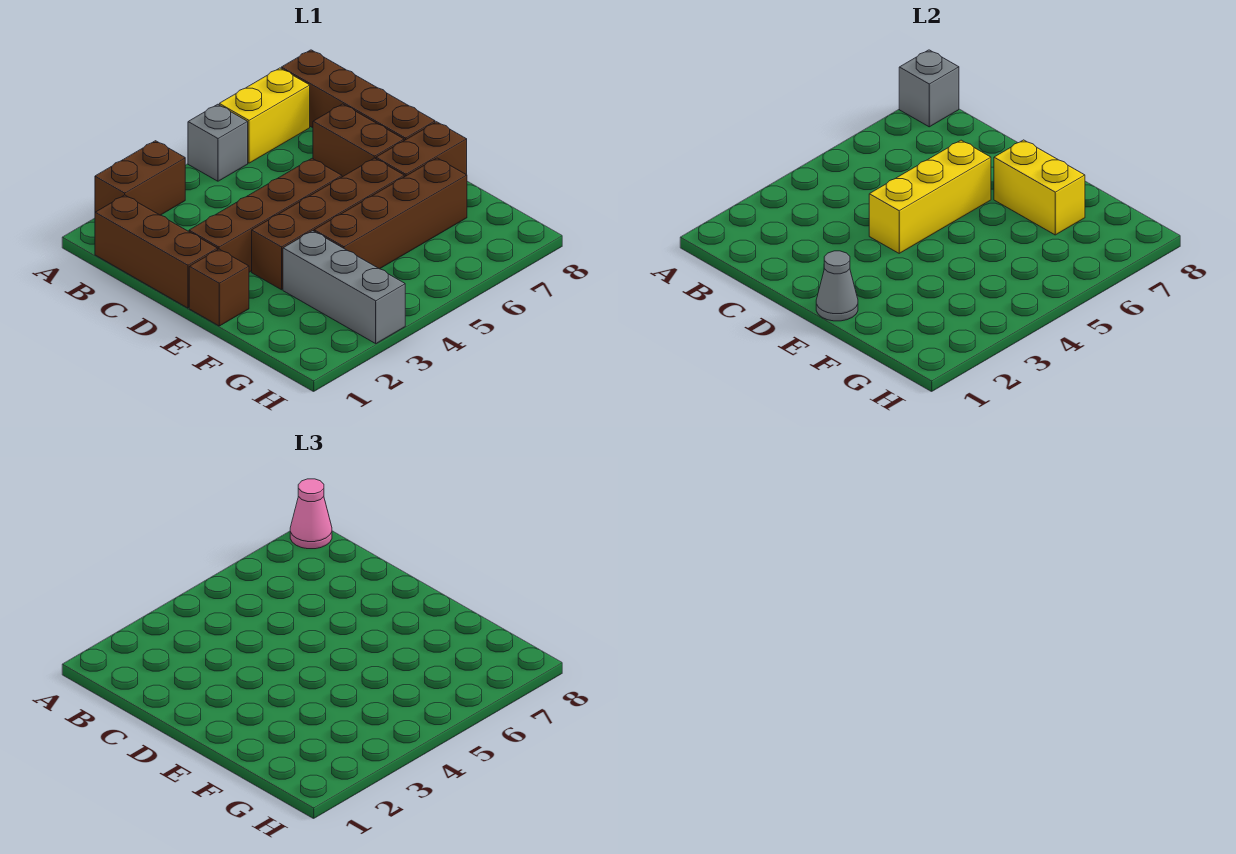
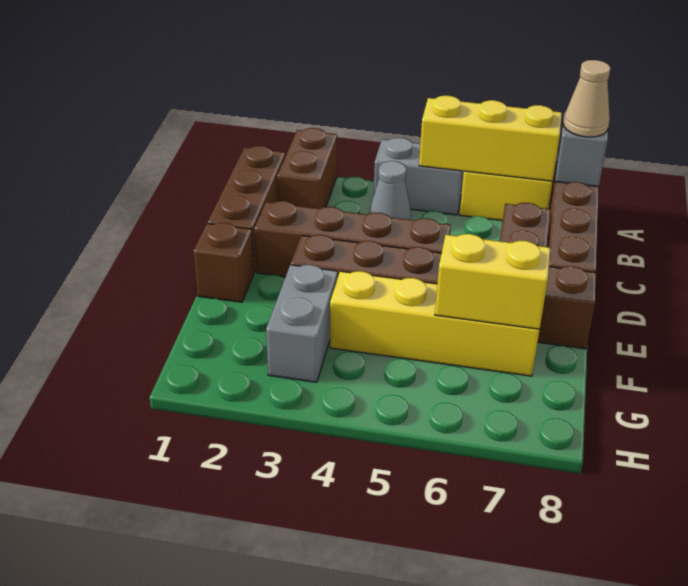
brown brick A2:A3 level 1 -> brown brick A2:B2 level 1
grey brick A5 level 1 -> grey brick A4:A5 level 1
pink cone A8 level 3 -> tan cone A8 level 3
yellow brick D4:D6 level 2 -> yellow brick A5:A7 level 2
grey cone E1 level 2 -> grey cone B4 level 1
yellow brick E7:F7 level 2 -> yellow brick F6:F7 level 2
grey brick F3:H3 level 1 -> grey brick F3:G3 level 1
brown brick F4:F7 level 1 -> yellow brick F4:F7 level 1

